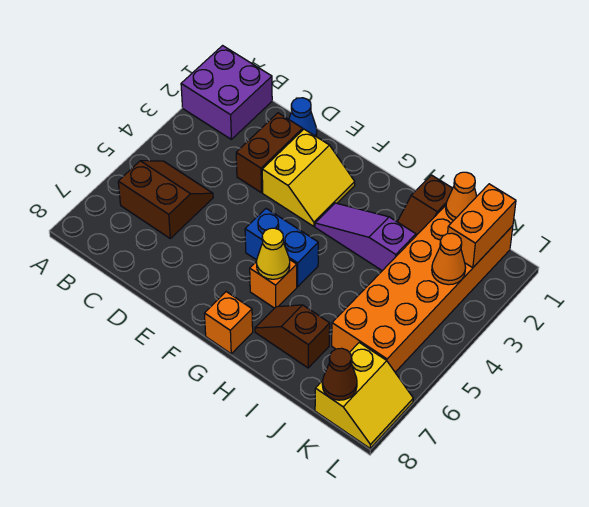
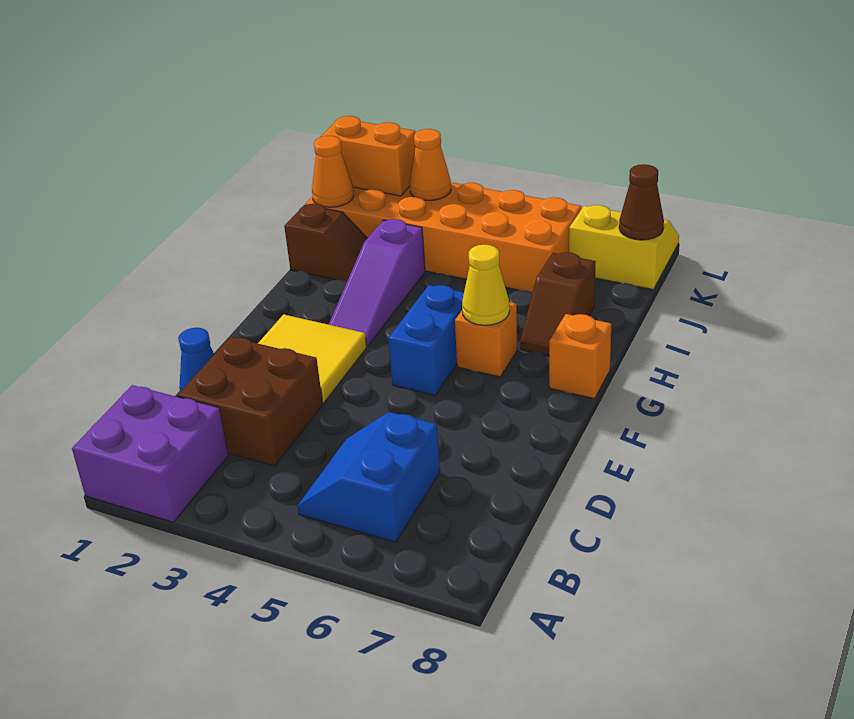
brown slope B5:C6 level 1 top 6 -> blue slope B5:C6 level 1 top 6
brown brick D2:D3 level 1 -> brown brick C2:D3 level 1
yellow slope E2:F3 level 1 top E -> yellow tile E2:F3 level 1

